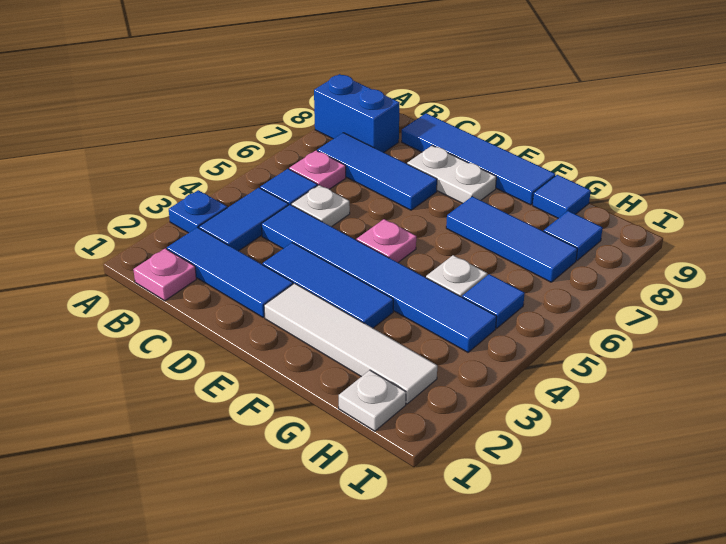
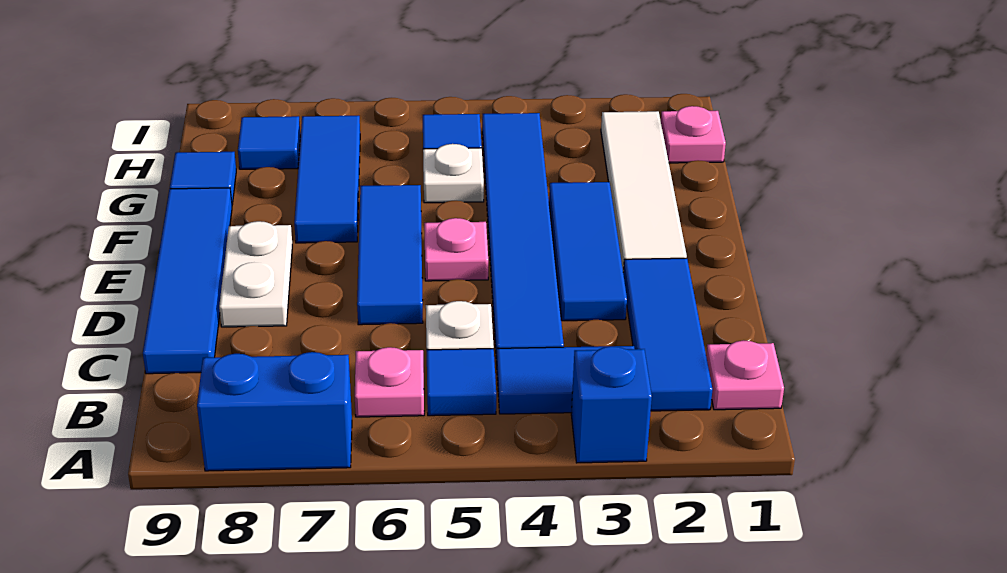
blue plate A3 level 1 -> blue brick A3 level 1
blue brick A8:B8 level 1 -> blue brick A7:A8 level 1
blue tile B7:D7 level 1 -> blue tile D6:F6 level 1
white plate H1 level 1 -> pink plate H1 level 1

